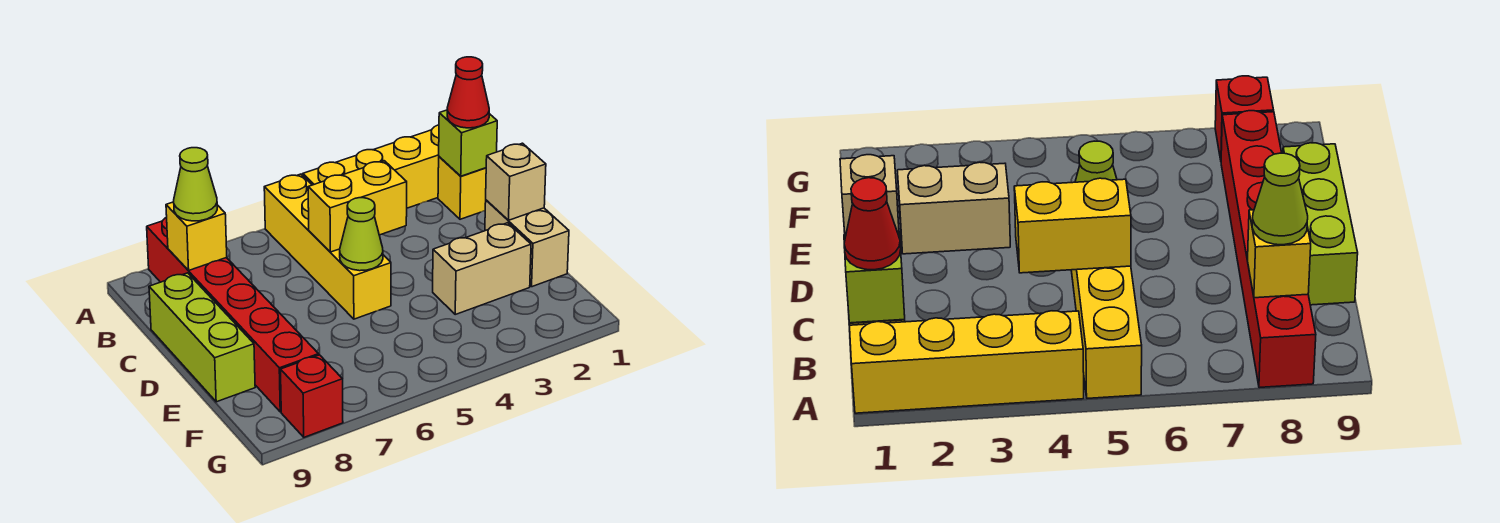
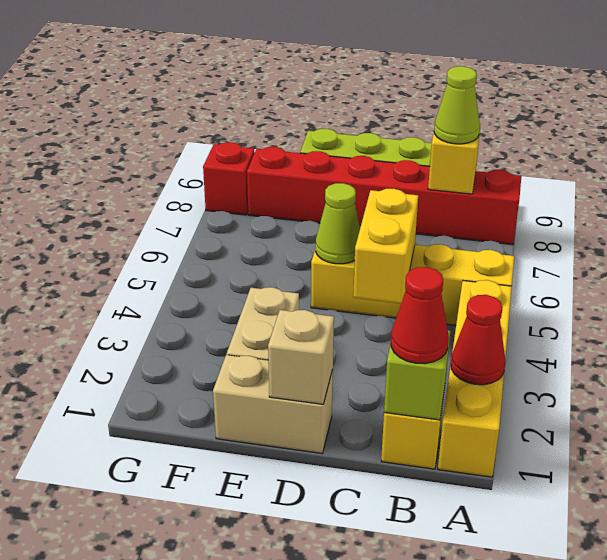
none -> red cone A2 level 2

